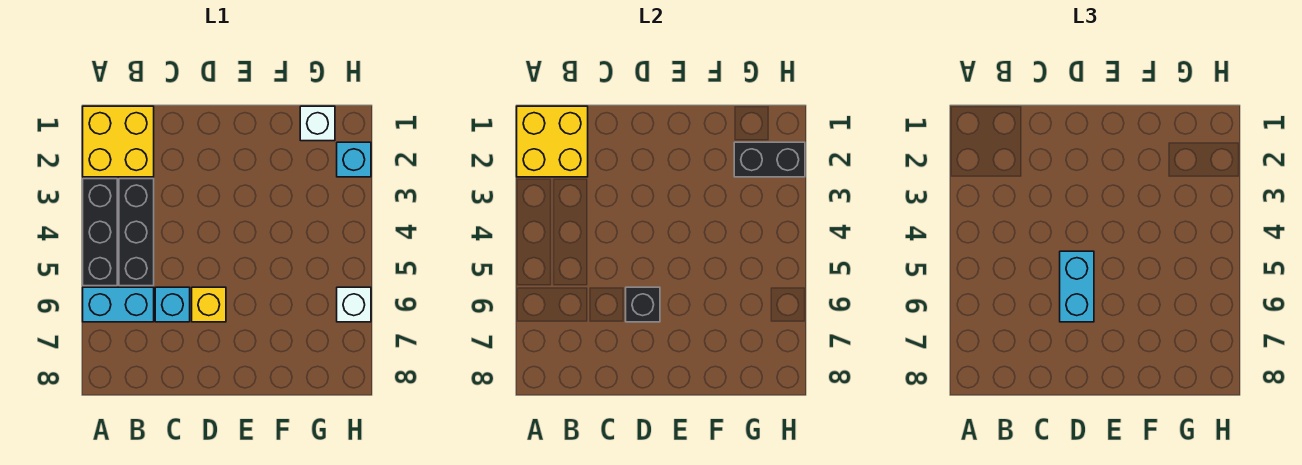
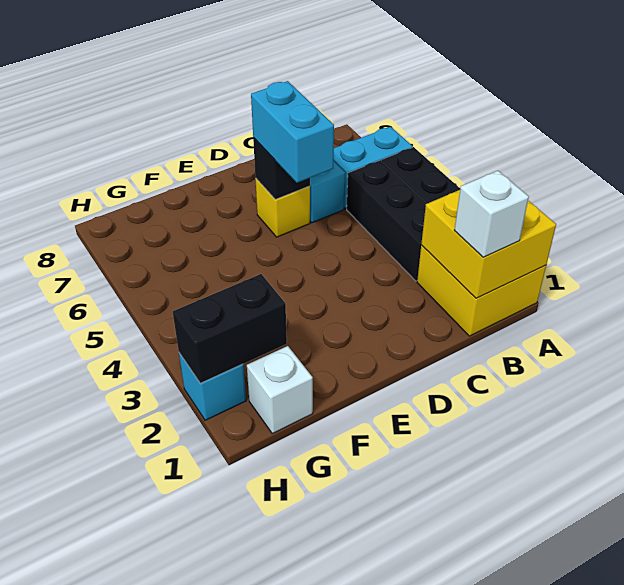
white brick H6 level 1 -> white brick B1 level 3

